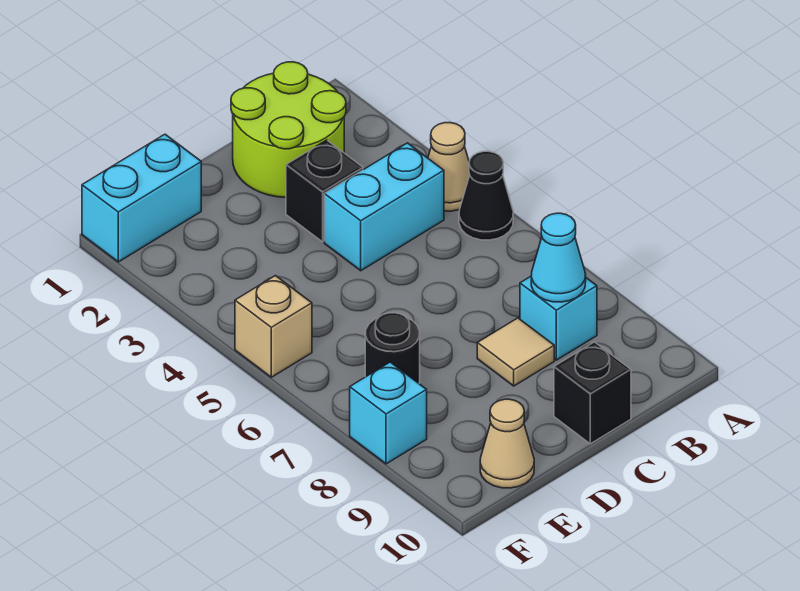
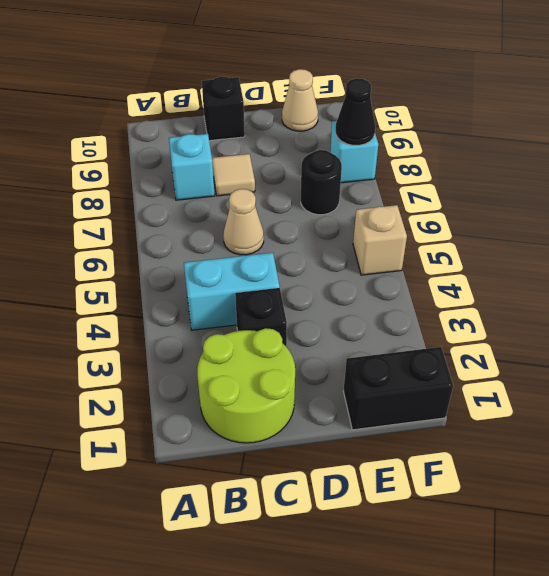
tan cone A4 level 1 -> tan cone C6 level 1
black cone A5 level 1 -> black cone F8 level 2
cyan cone B8 level 2 -> none
cyan brick E1:F1 level 1 -> black brick E1:F1 level 1

